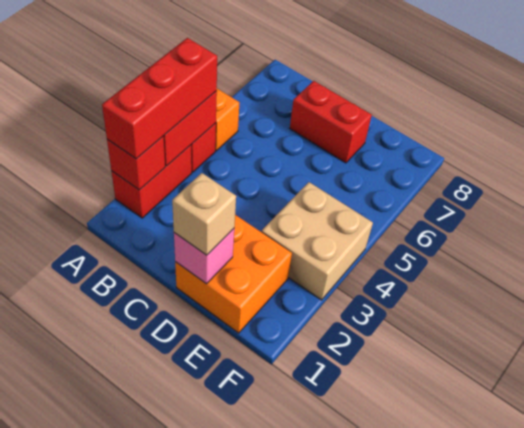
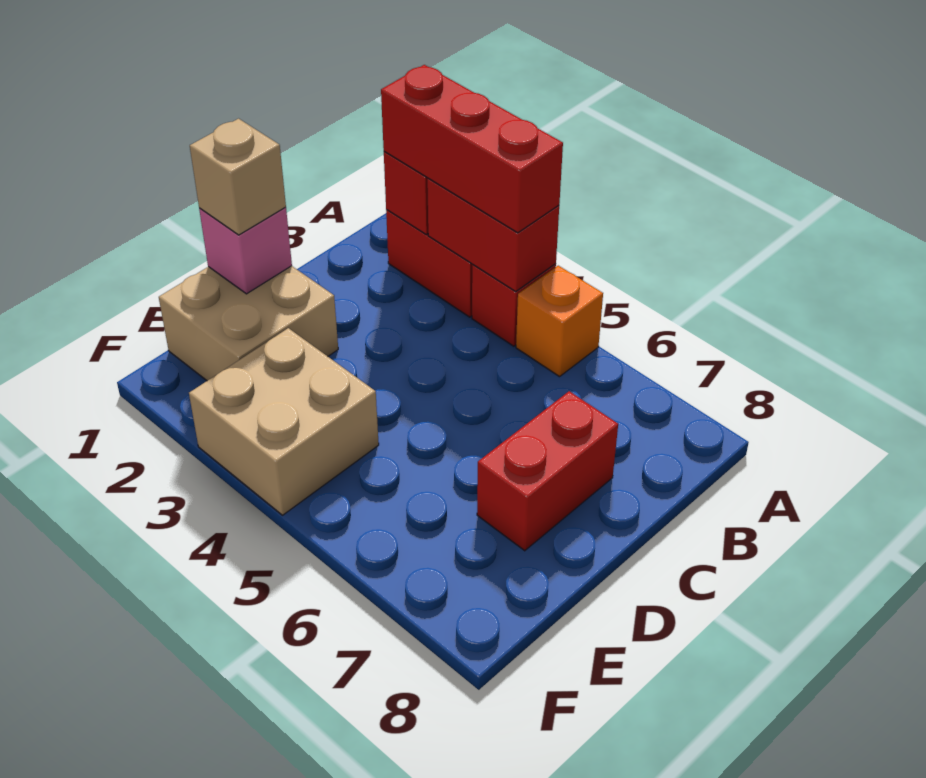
orange brick D1:E2 level 1 -> tan brick D1:E2 level 1

